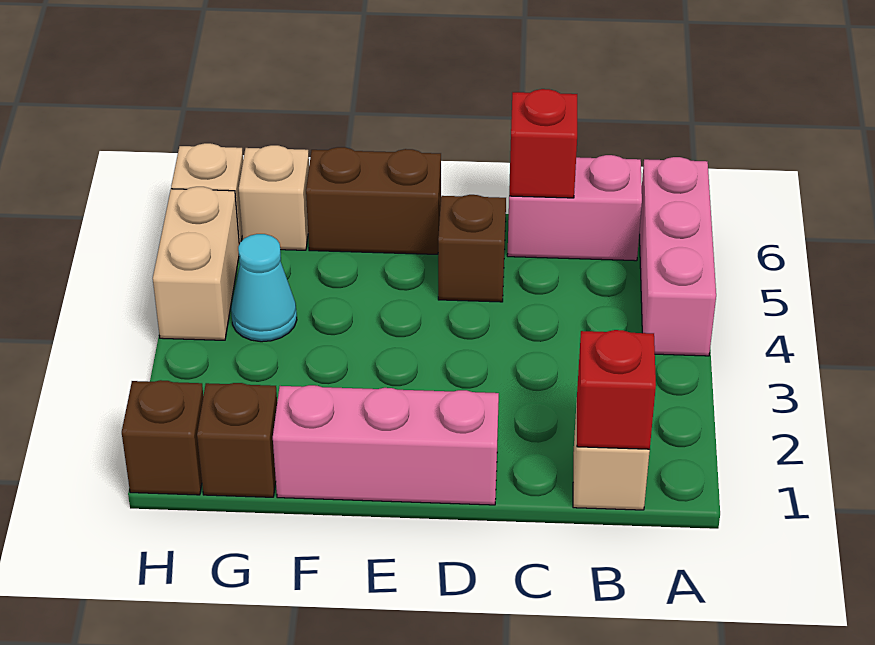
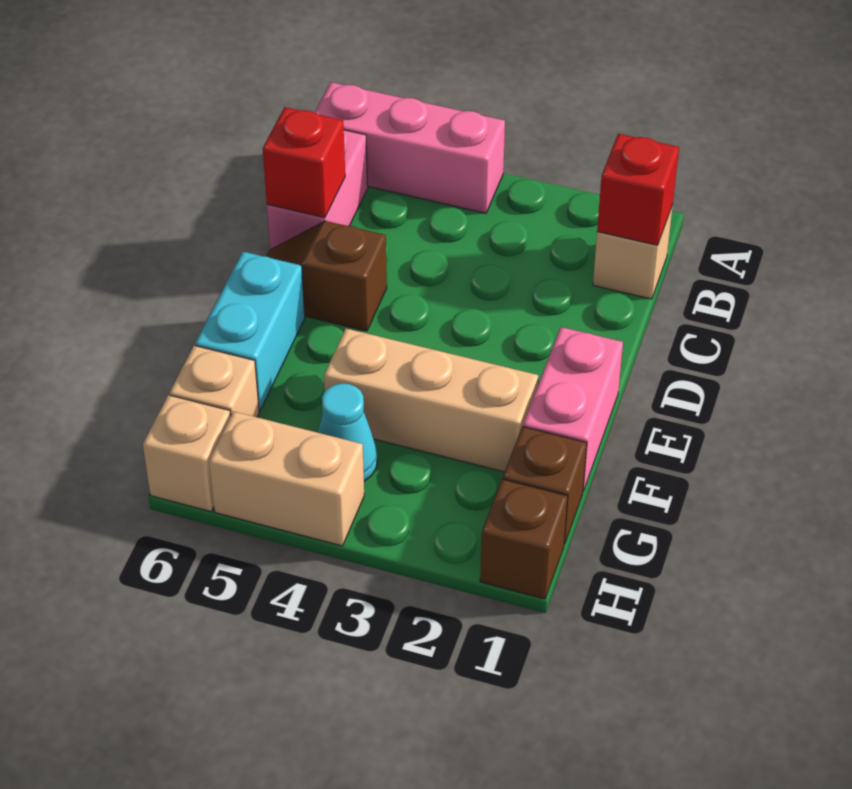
pink brick D1:F1 level 1 -> pink brick E1:F1 level 1
brown brick E6:F6 level 1 -> cyan brick E6:F6 level 1
none -> tan brick F2:F4 level 1

